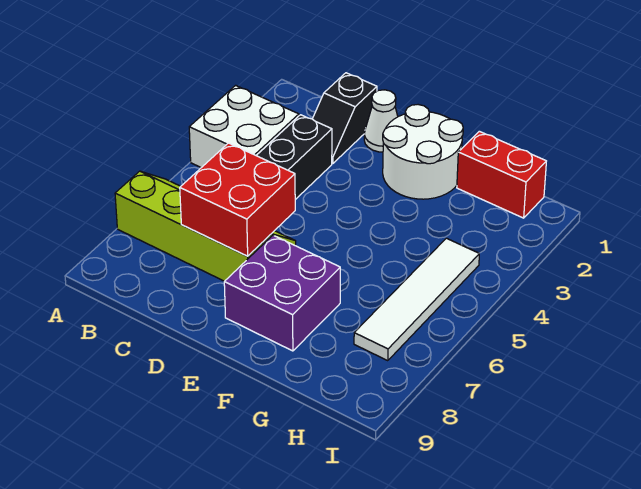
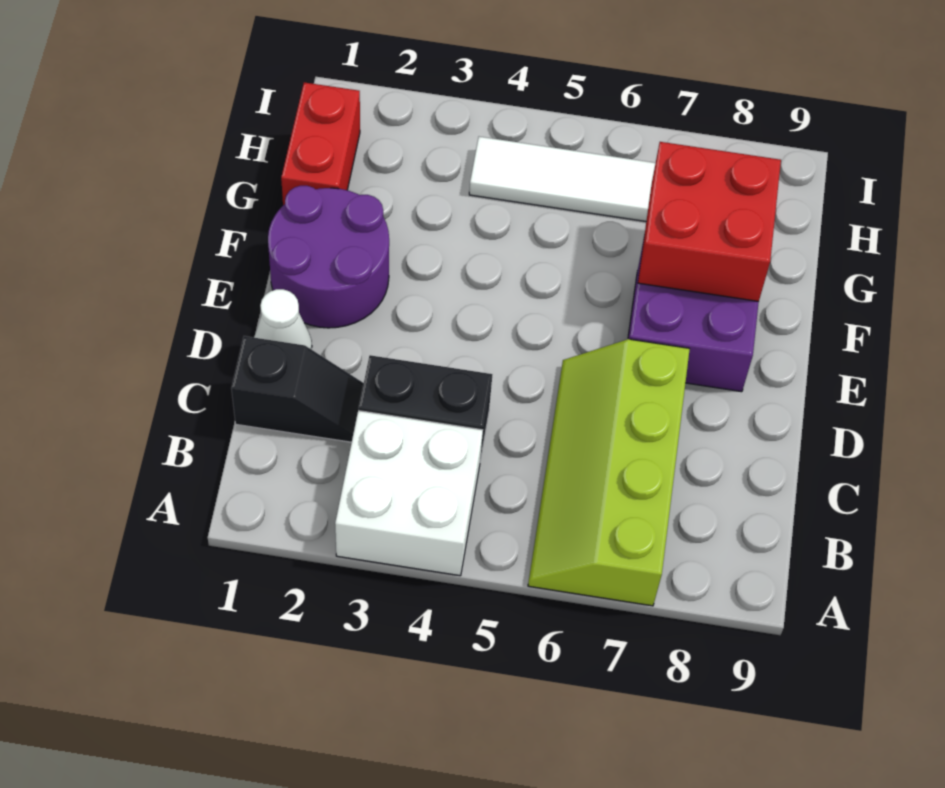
red brick C6:D7 level 2 -> red brick F7:G8 level 2
white round brick E1:F2 level 1 -> purple round brick E1:F2 level 1

